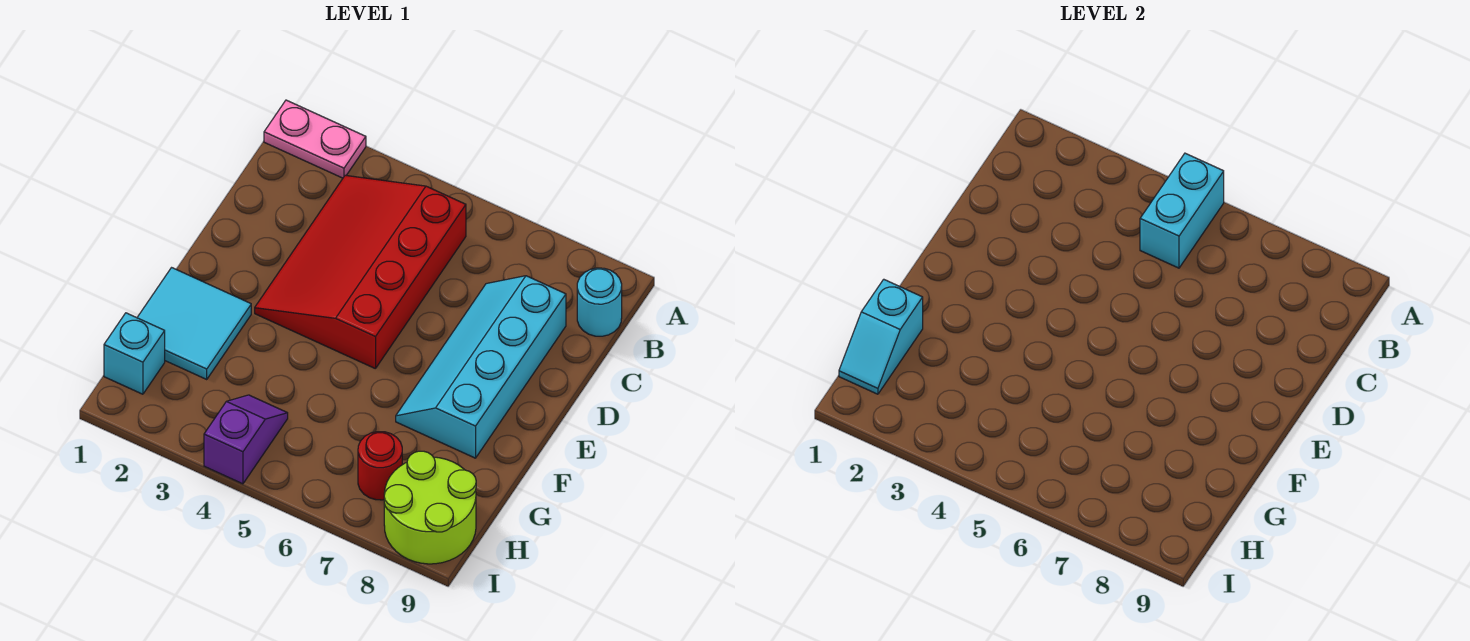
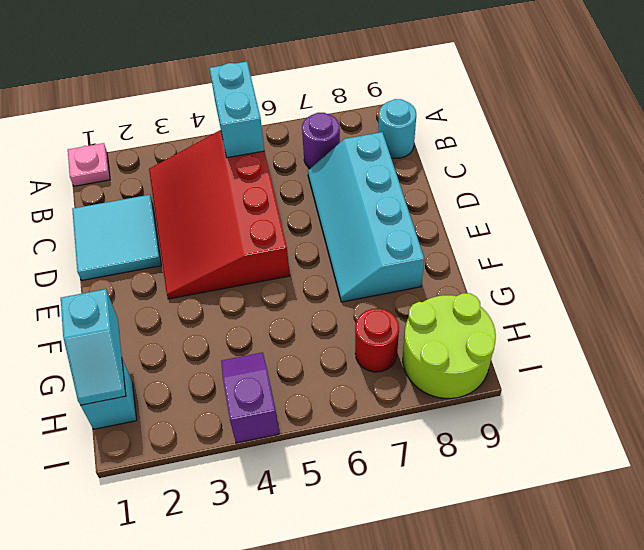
pink plate A1:A2 level 1 -> pink plate A1 level 1
none -> purple round brick B7 level 1
cyan tile F1:G2 level 1 -> cyan tile C1:D2 level 1

